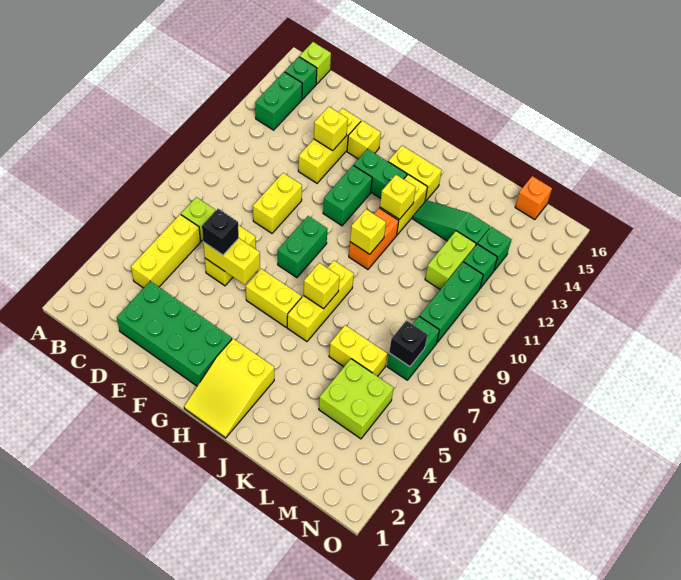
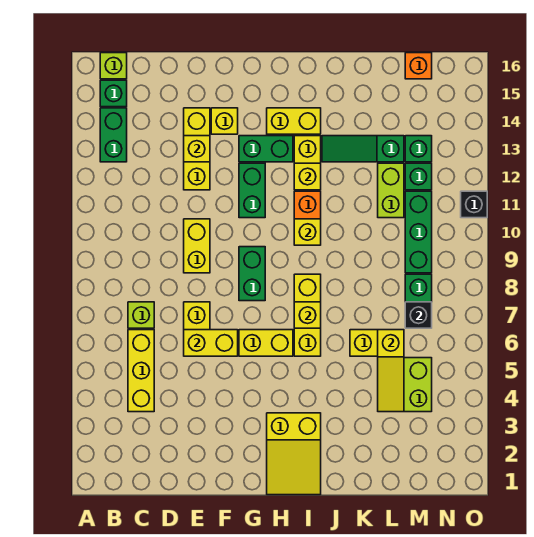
green brick D2:G3 level 1 -> none
black brick E6 level 3 -> black brick O11 level 1
none -> yellow slope L4:L6 level 2 top 6

